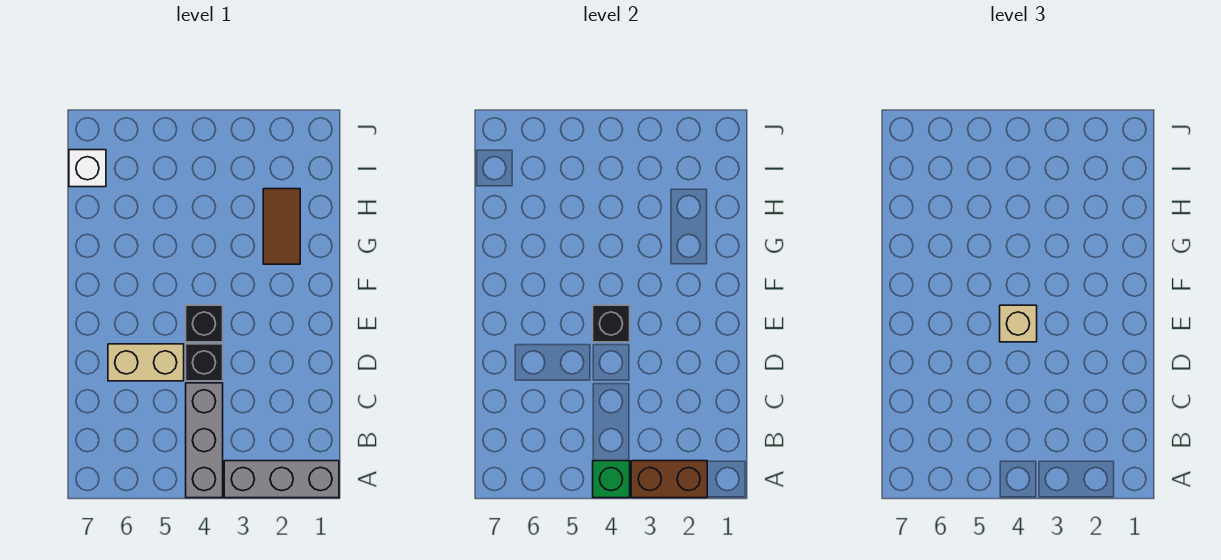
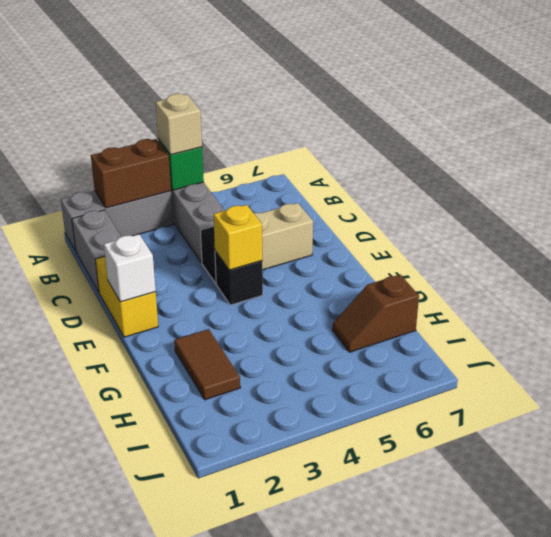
none -> grey brick B1:C1 level 1
none -> yellow brick D1:E1 level 1
black brick E4 level 2 -> yellow brick E4 level 2
tan brick E4 level 3 -> tan brick A4 level 3
none -> brown slope H6:H7 level 1 top 7
white brick I7 level 1 -> white brick E1 level 2

